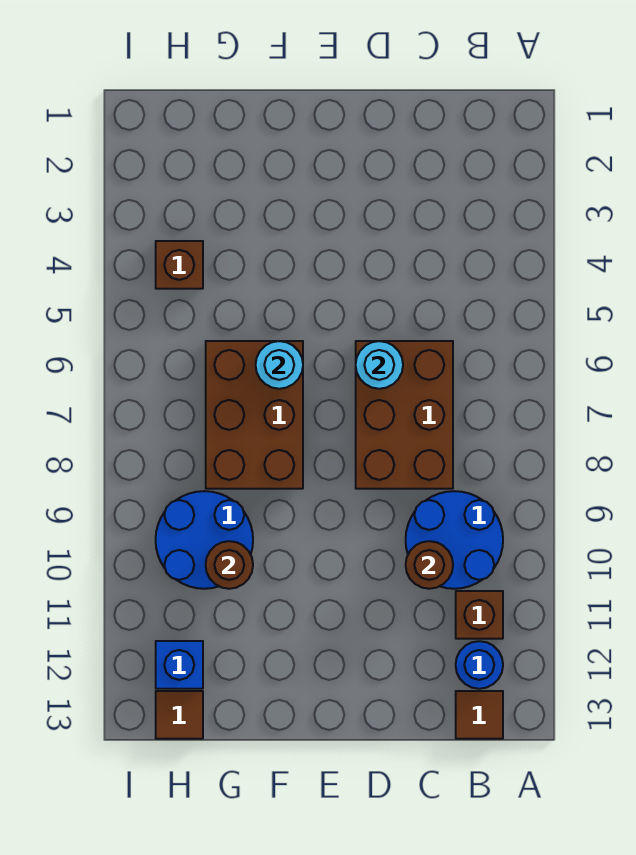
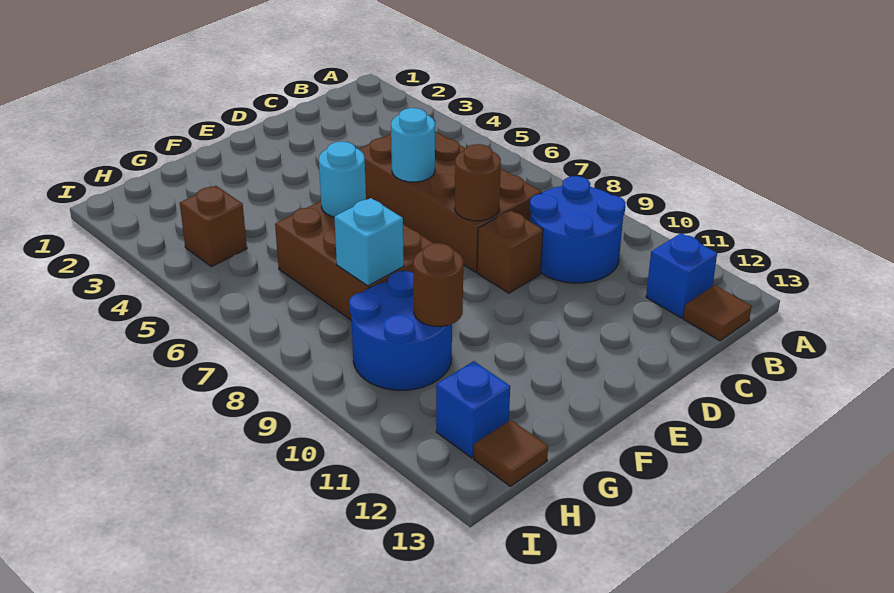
brown brick B11 level 1 -> brown brick D9 level 1
blue round brick B12 level 1 -> blue brick B12 level 1
brown brick C6:D8 level 1 -> brown brick C5:D8 level 1
brown round brick C10 level 2 -> brown round brick D8 level 2
none -> cyan brick G8 level 2

